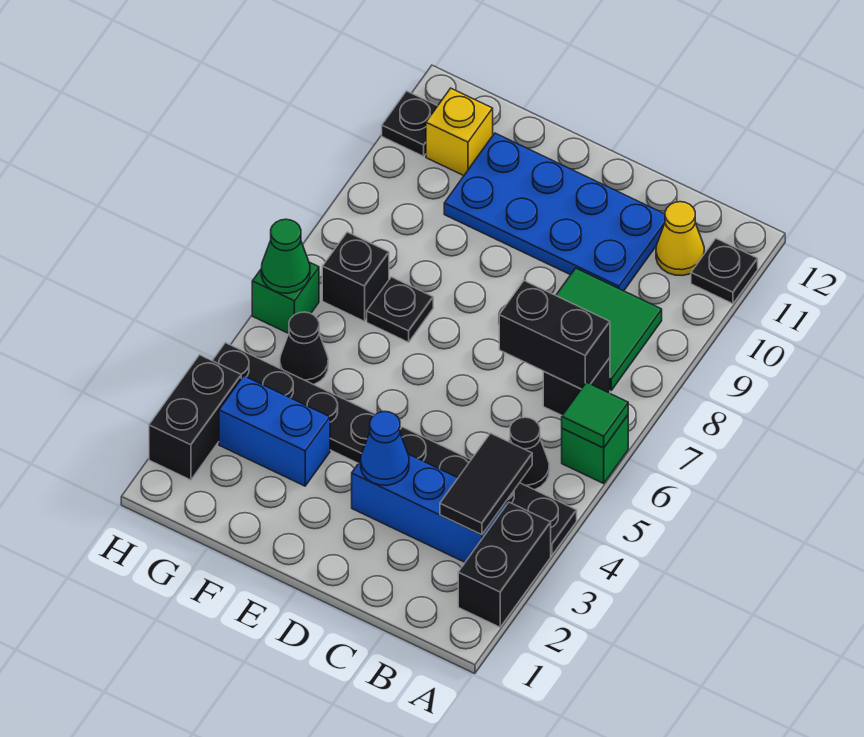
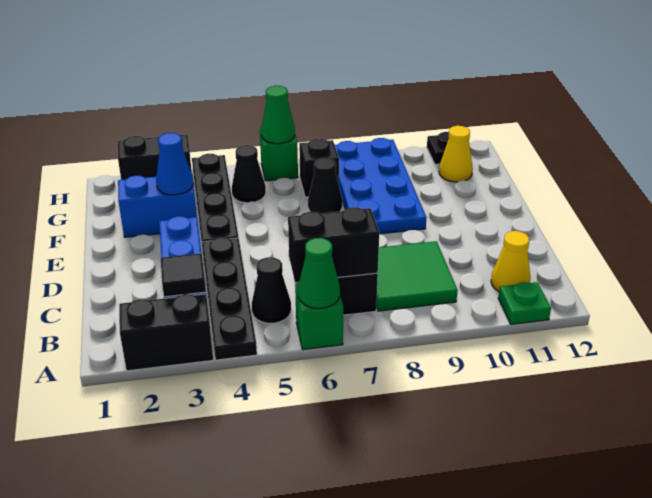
green tile A6 level 2 -> green cone A6 level 2
black plate A11 level 1 -> green plate A11 level 1
black tile B3:B4 level 2 -> black tile B3 level 2
black brick B7:C7 level 2 -> black brick B6:B7 level 2
blue plate C10:F11 level 1 -> blue plate E8:H9 level 1
blue cone D3 level 2 -> blue cone F3 level 2
blue brick F3:G3 level 1 -> blue brick F2:F3 level 1
black plate F7 level 1 -> black cone F7 level 1
yellow brick G11 level 1 -> yellow cone G11 level 1

